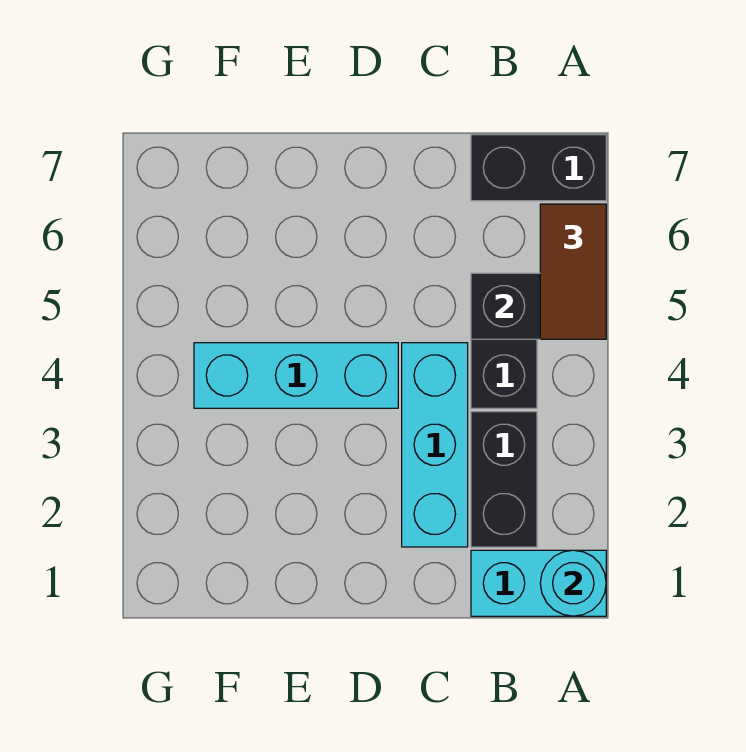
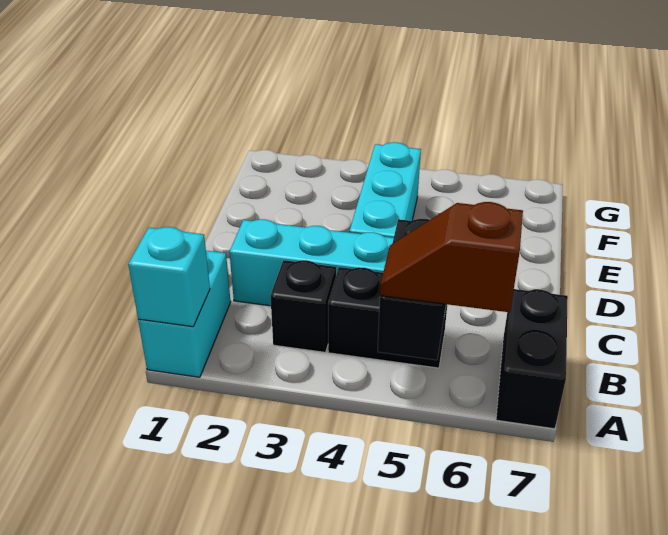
cyan round brick A1 level 2 -> cyan brick A1 level 2
brown tile A5:A6 level 3 -> brown slope A5:A6 level 3 top 6
black brick B2:B3 level 1 -> black brick B3 level 1

